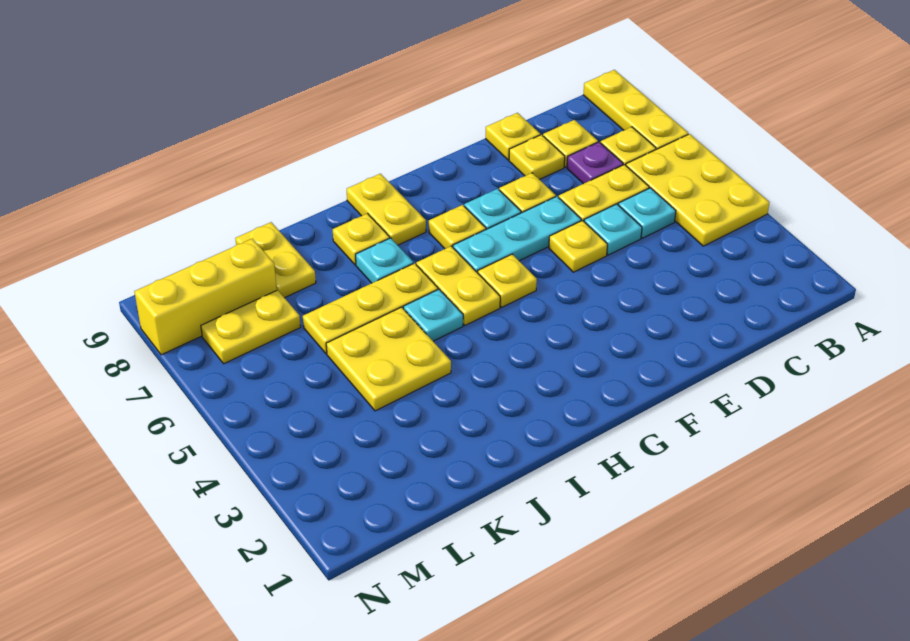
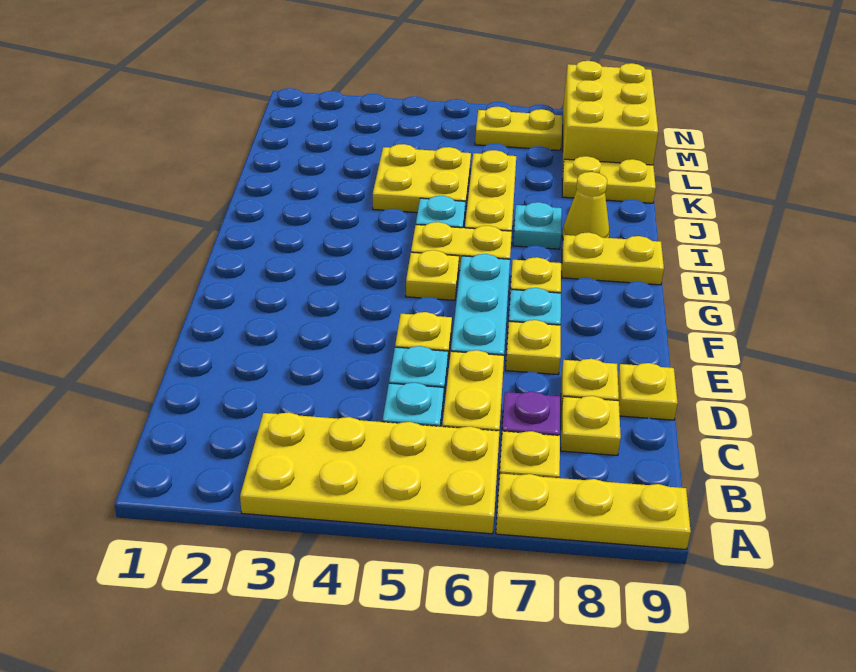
yellow plate A4:B6 level 1 -> yellow plate A3:B6 level 1
yellow plate I8 level 1 -> yellow cone I8 level 1
yellow plate L7:M7 level 1 -> yellow plate M6:M7 level 1
yellow brick L8:N8 level 1 -> yellow brick L8:N9 level 1

